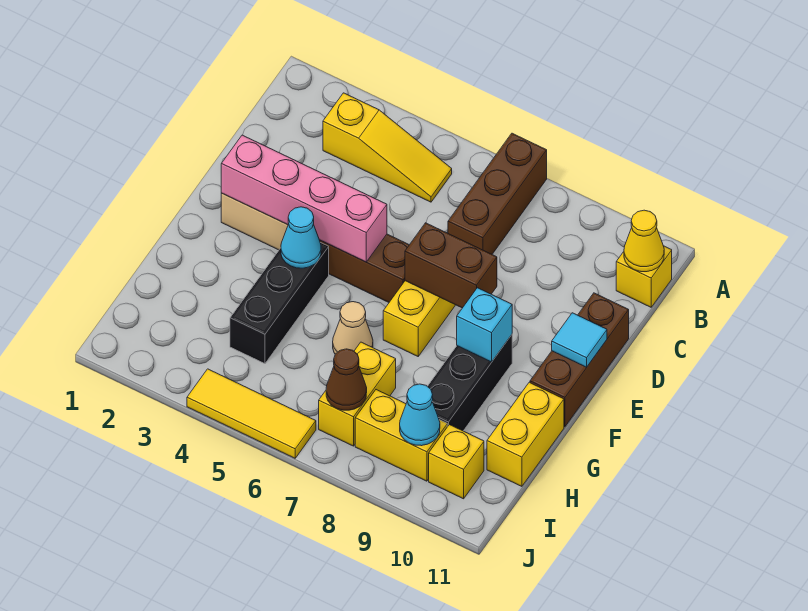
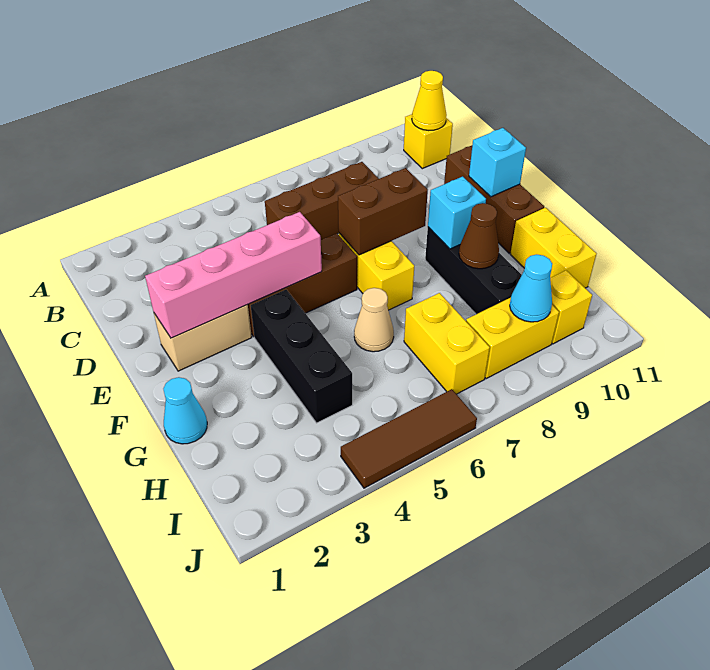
brown brick A7:C7 level 1 -> brown brick C6:C8 level 1
yellow slope B3:B5 level 1 top 3 -> none
cyan tile E11 level 2 -> cyan brick E11 level 2
cyan cone F4 level 2 -> cyan cone G1 level 1
brown cone I7 level 2 -> brown cone G9 level 2
yellow tile J4:J6 level 1 -> brown tile J4:J6 level 1

